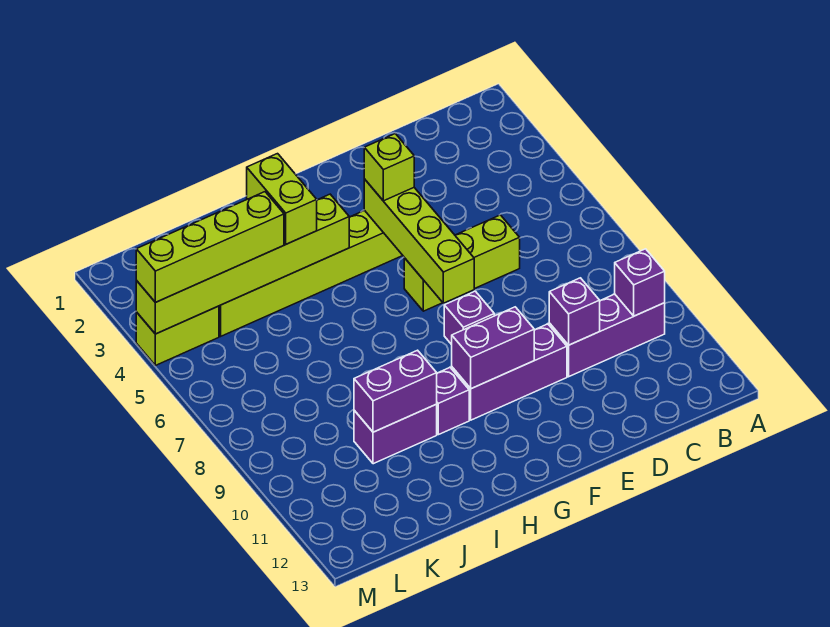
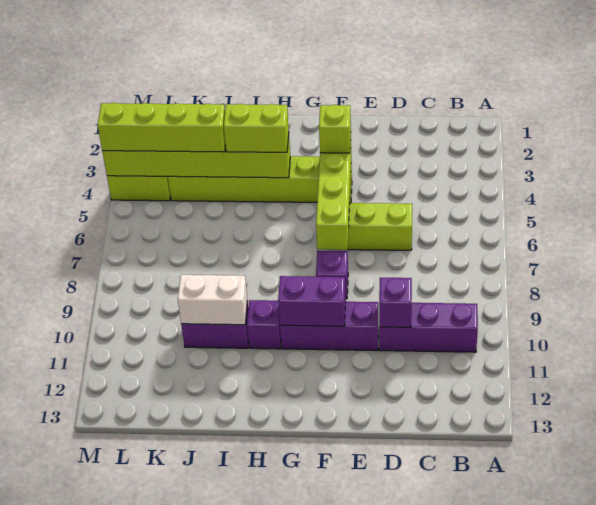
purple brick B10 level 2 -> none
lime brick I3:I4 level 3 -> lime brick H4:I4 level 3
purple brick I10:J10 level 2 -> white brick I10:J10 level 2

